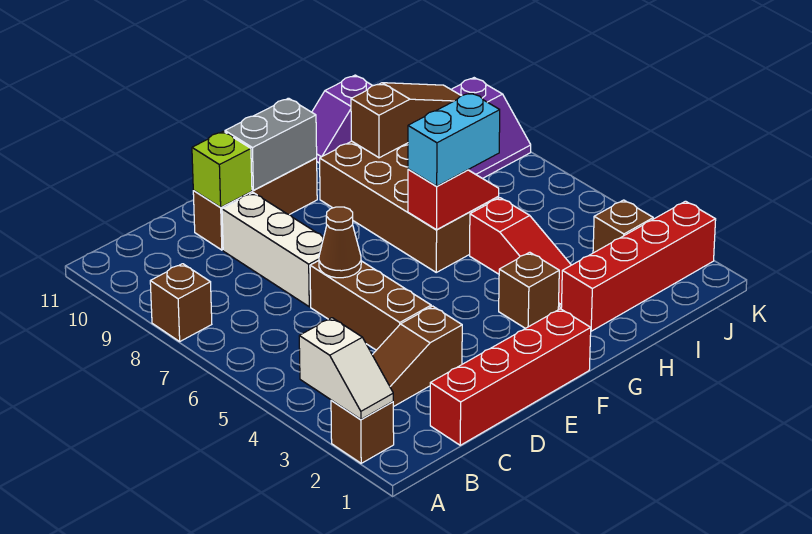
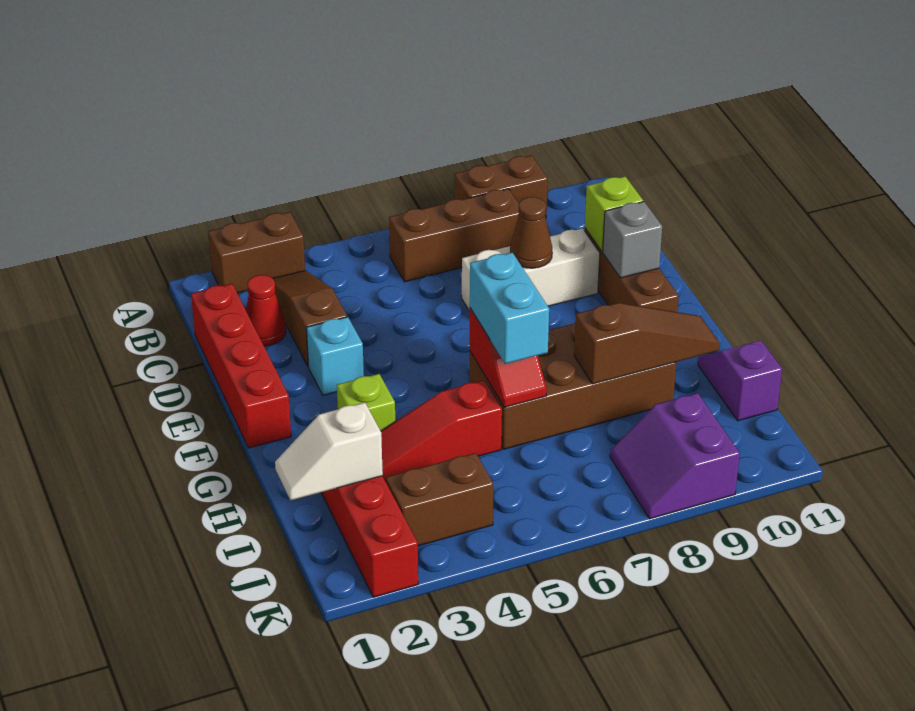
brown brick A2 level 1 -> brown brick A2:A3 level 1
white slope A2:A3 level 2 top 3 -> white slope I1:I2 level 2 top 2
brown brick A8 level 1 -> brown brick A8:A9 level 1
none -> red cone C2 level 1
brown brick D4:D6 level 1 -> brown brick B6:B8 level 1
brown cone D6 level 2 -> brown cone D8 level 2
none -> cyan brick E3 level 1
grey brick E10:F10 level 2 -> grey brick E10 level 2
brown brick G3 level 1 -> lime brick G3 level 1
brown slope H9:J9 level 2 top H -> brown slope H8:H10 level 2 top 8
brown brick J3 level 1 -> brown brick J3:J4 level 1

